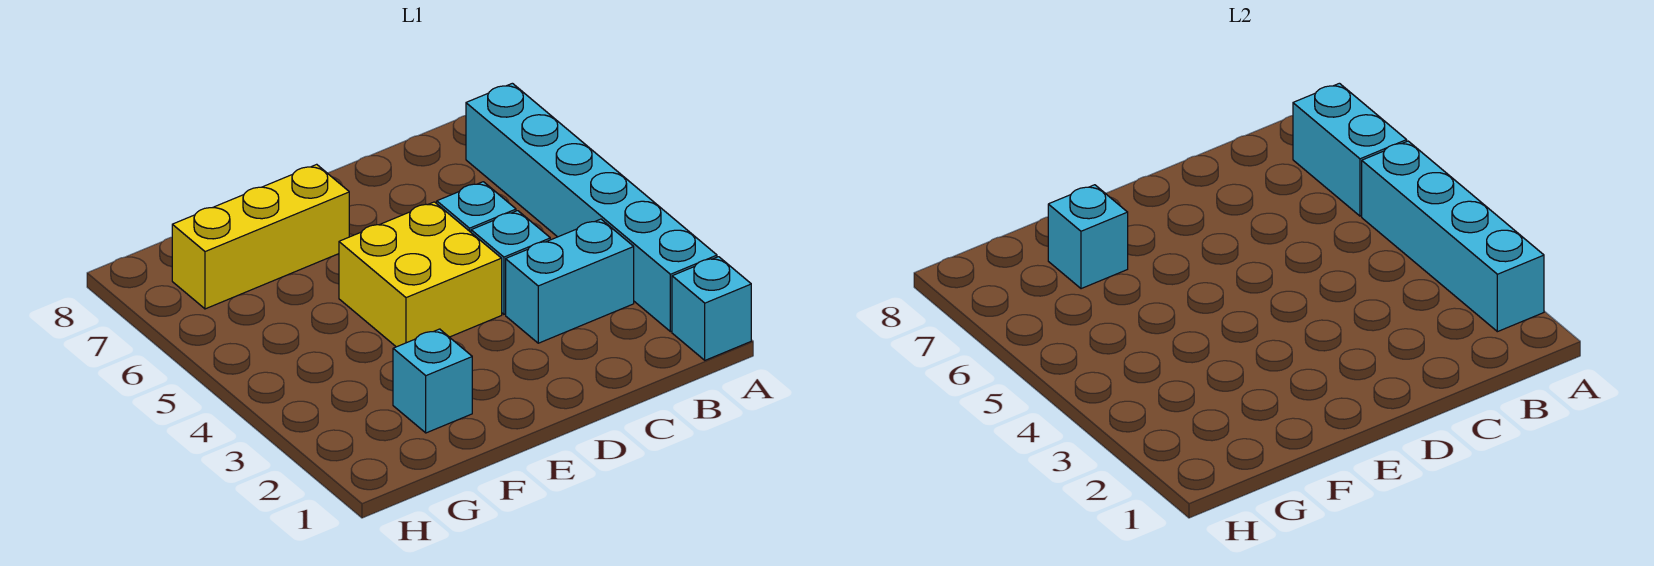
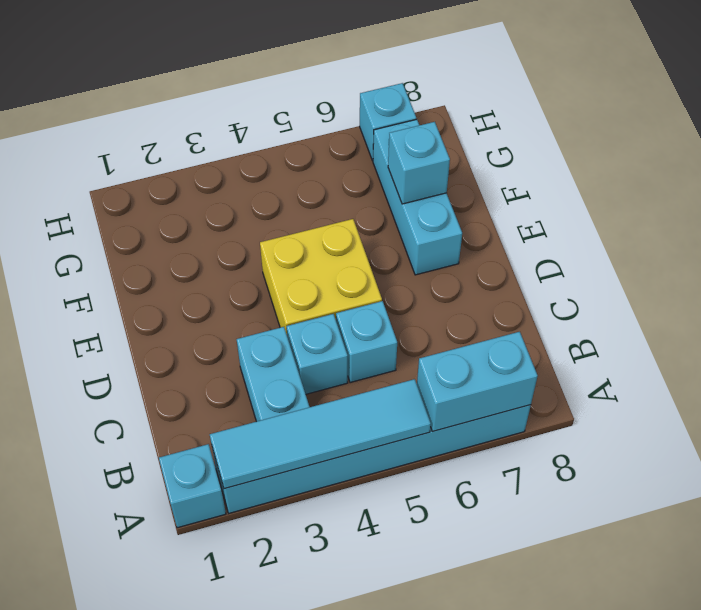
cyan brick A2:A5 level 2 -> cyan tile A2:A5 level 2
yellow brick E7:G7 level 1 -> cyan brick E7:G7 level 1
cyan brick F2 level 1 -> cyan brick H7 level 1

